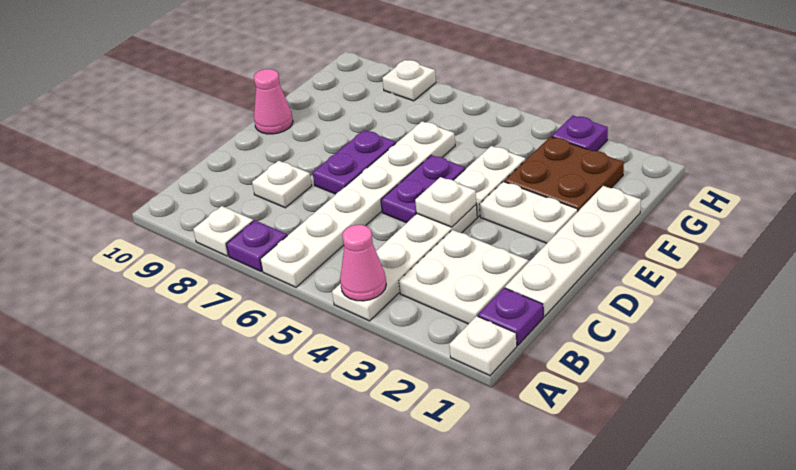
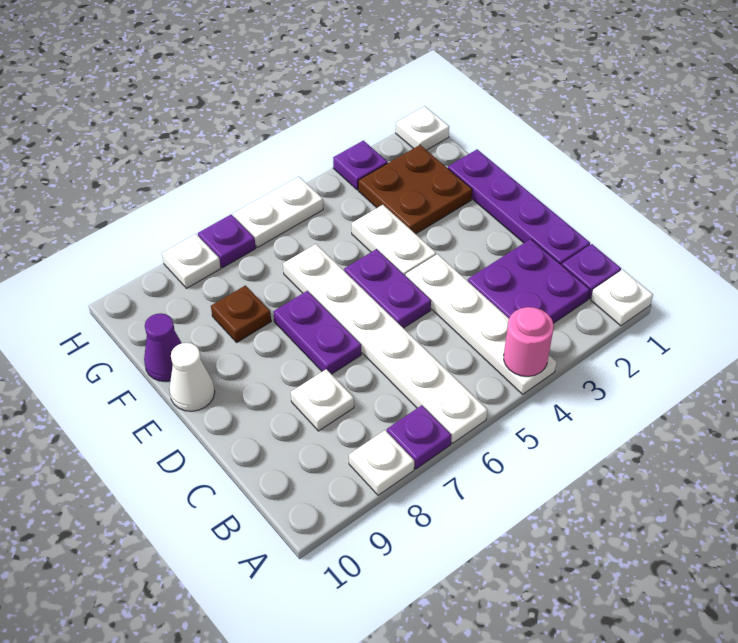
pink cone A4 level 2 -> pink round brick A4 level 2
white plate B2:C3 level 1 -> purple plate B2:C3 level 1
white plate C1:F1 level 1 -> purple plate C1:F1 level 1
white plate D4 level 2 -> white plate H1 level 1
white plate E2:E3 level 1 -> white plate H5:H6 level 1
pink cone E10 level 1 -> white cone E10 level 1
none -> brown plate F8 level 1
none -> purple cone F10 level 1
none -> purple plate H7 level 1

